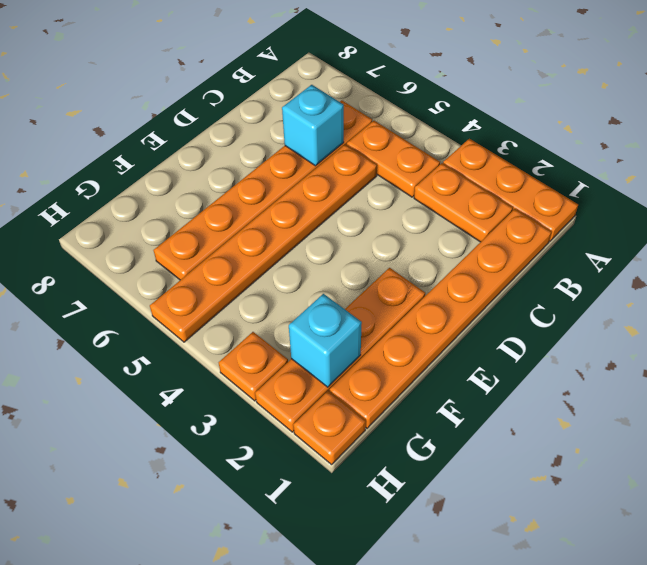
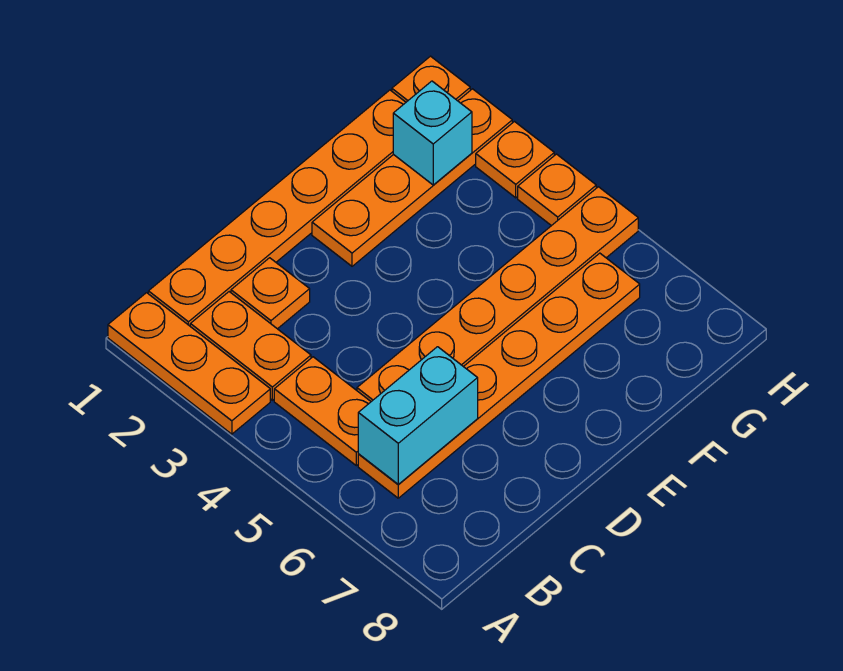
none -> orange plate C2 level 1
cyan brick C6 level 2 -> cyan brick B6:C6 level 2
none -> orange plate H4 level 1

